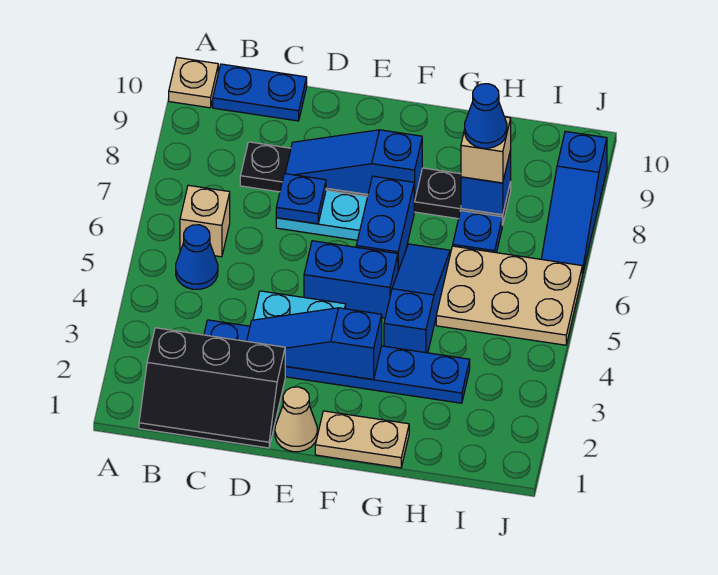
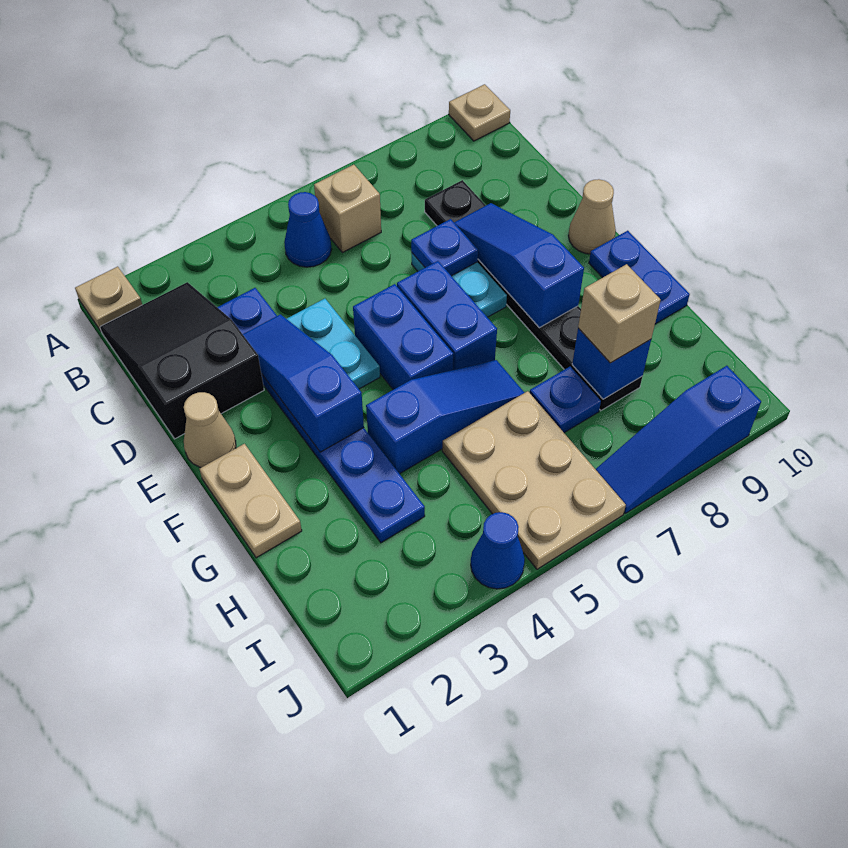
none -> tan plate A1 level 1
black slope B1:D2 level 1 top 2 -> black slope B1:D2 level 1 top D
blue plate B10:C10 level 1 -> blue plate F10:G10 level 1
none -> tan cone E10 level 1
blue brick F6:F7 level 1 -> blue brick E6:F6 level 1
blue cone H8 level 4 -> blue cone J4 level 1

